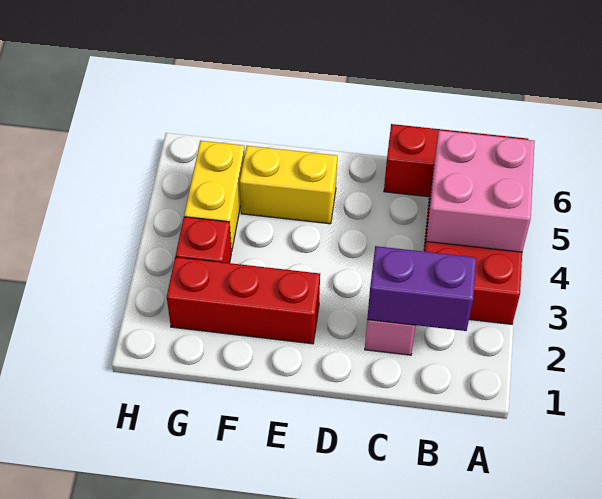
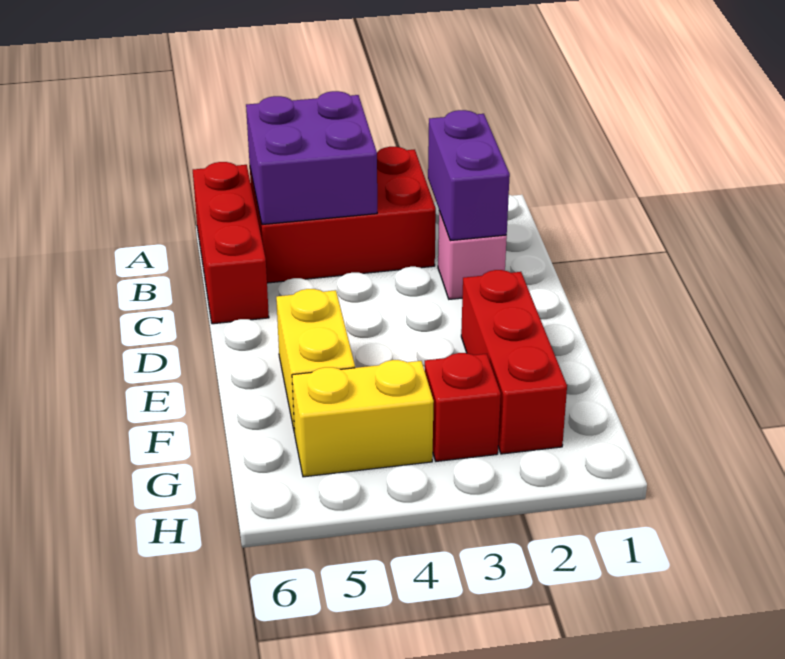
pink brick A4:B5 level 2 -> purple brick A4:B5 level 2

